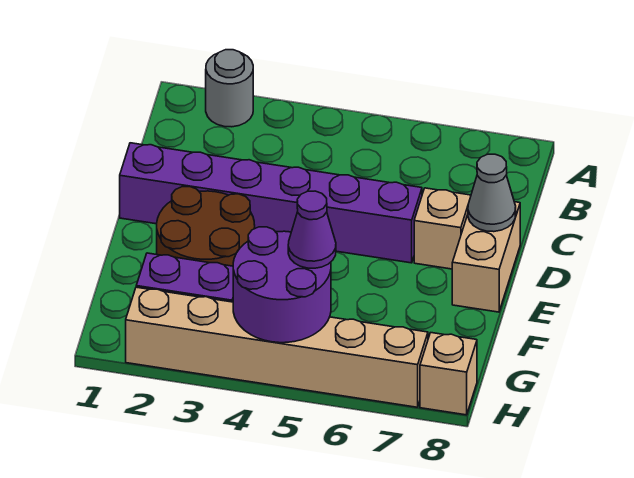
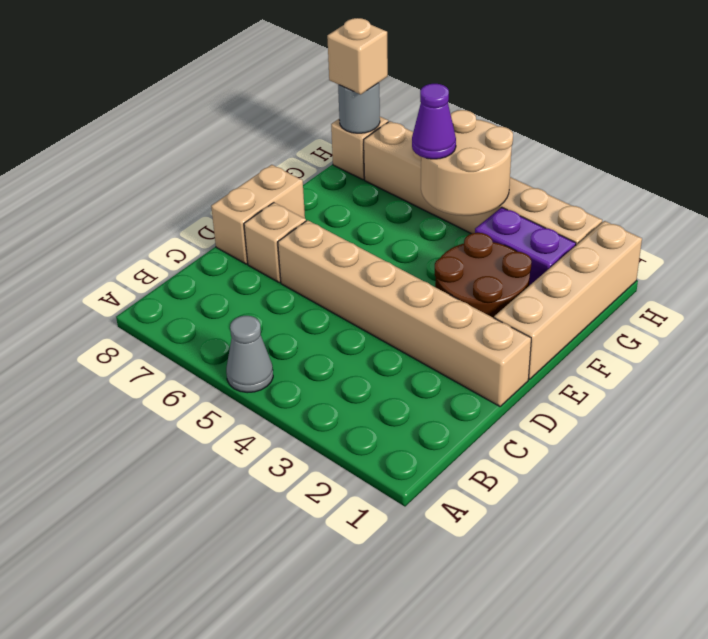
grey round brick A2 level 1 -> grey round brick H8 level 2
purple brick D1:D6 level 1 -> tan brick D1:D6 level 1
grey cone D8 level 2 -> grey cone A5 level 1
none -> tan brick E1:H1 level 1
purple round brick G4:H5 level 2 -> tan round brick G4:H5 level 2
none -> tan brick H8 level 3

